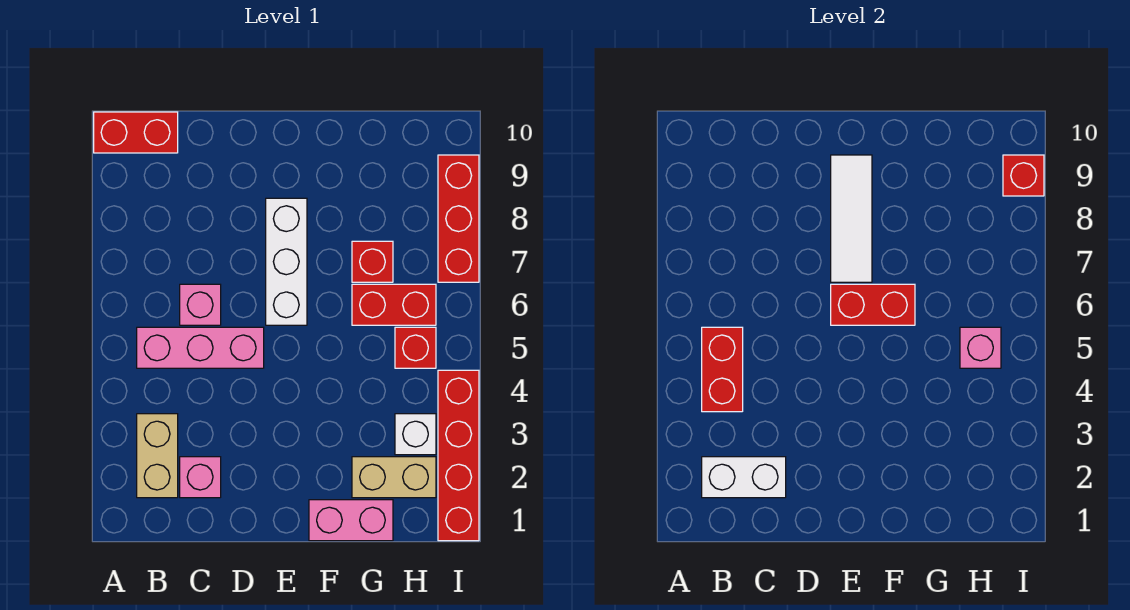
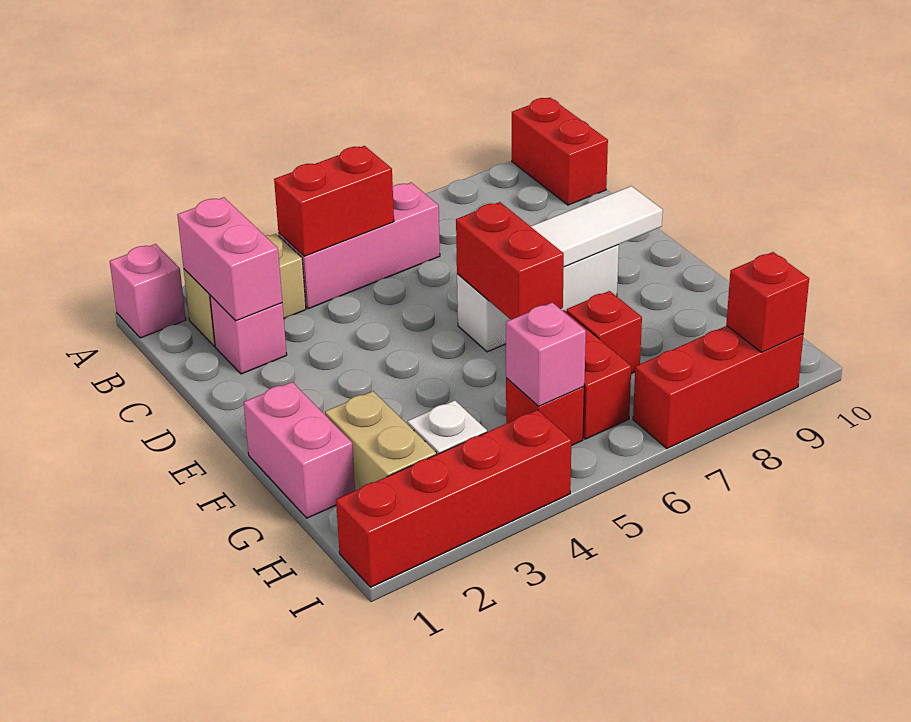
white brick B2:C2 level 2 -> pink brick B2:C2 level 2
pink brick B5:D5 level 1 -> pink brick B4:B6 level 1
pink brick C6 level 1 -> pink brick A1 level 1

